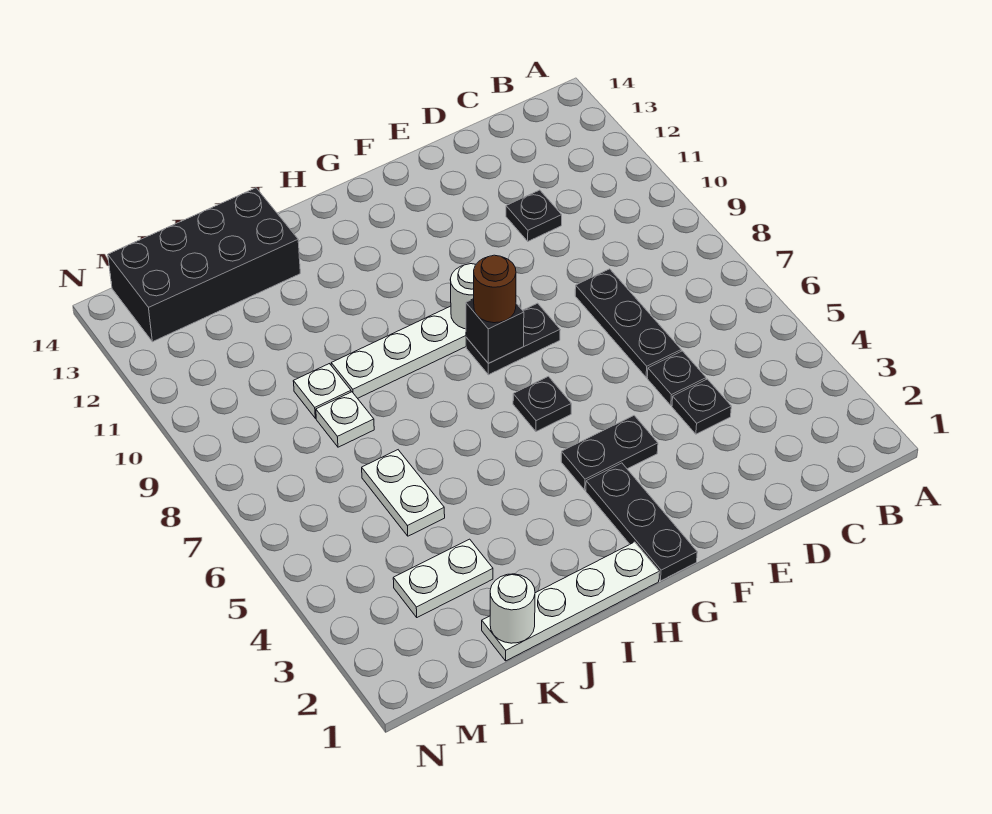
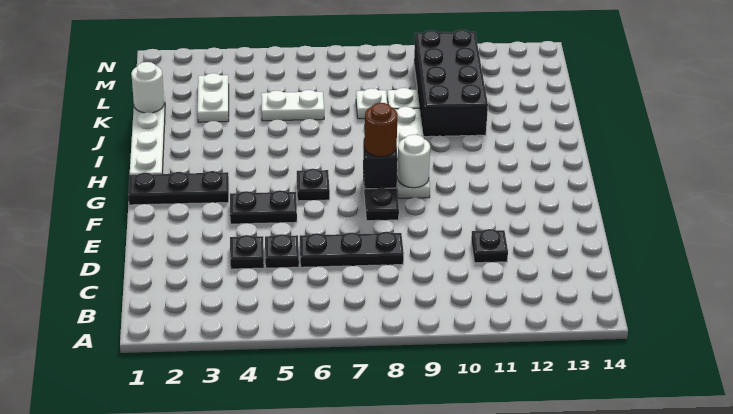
black plate F4:G4 level 1 -> black plate F4:F5 level 1
black brick J13:M14 level 1 -> black brick J10:M11 level 1

